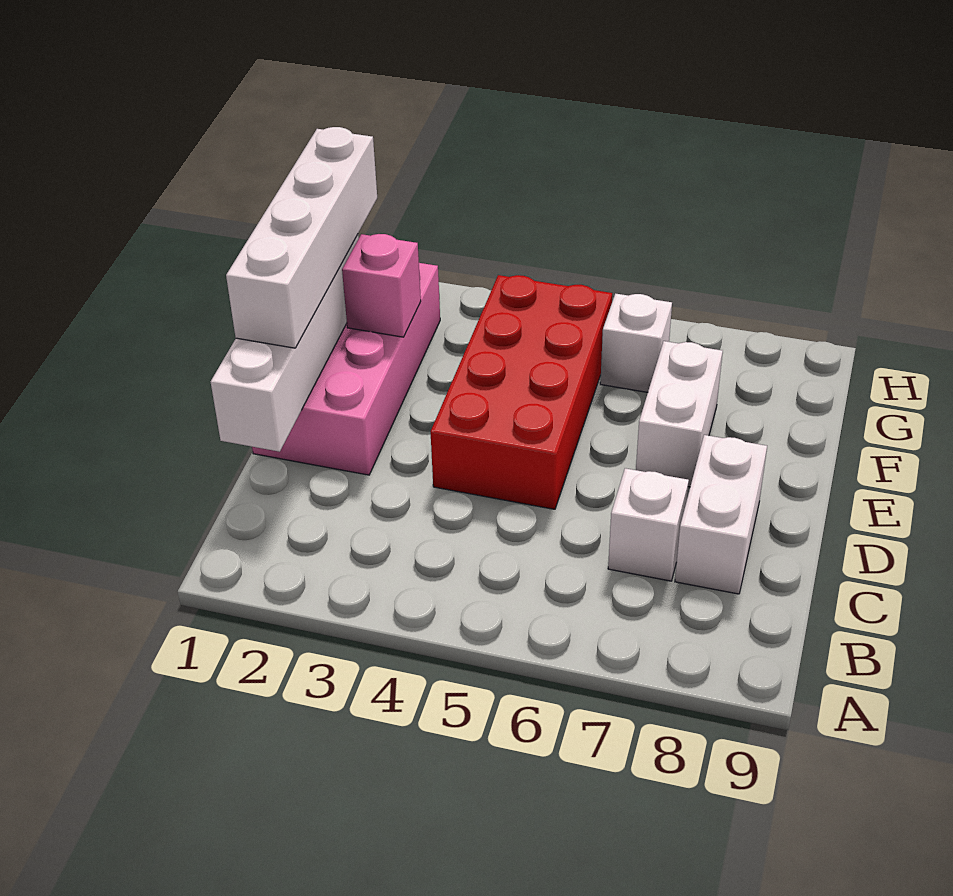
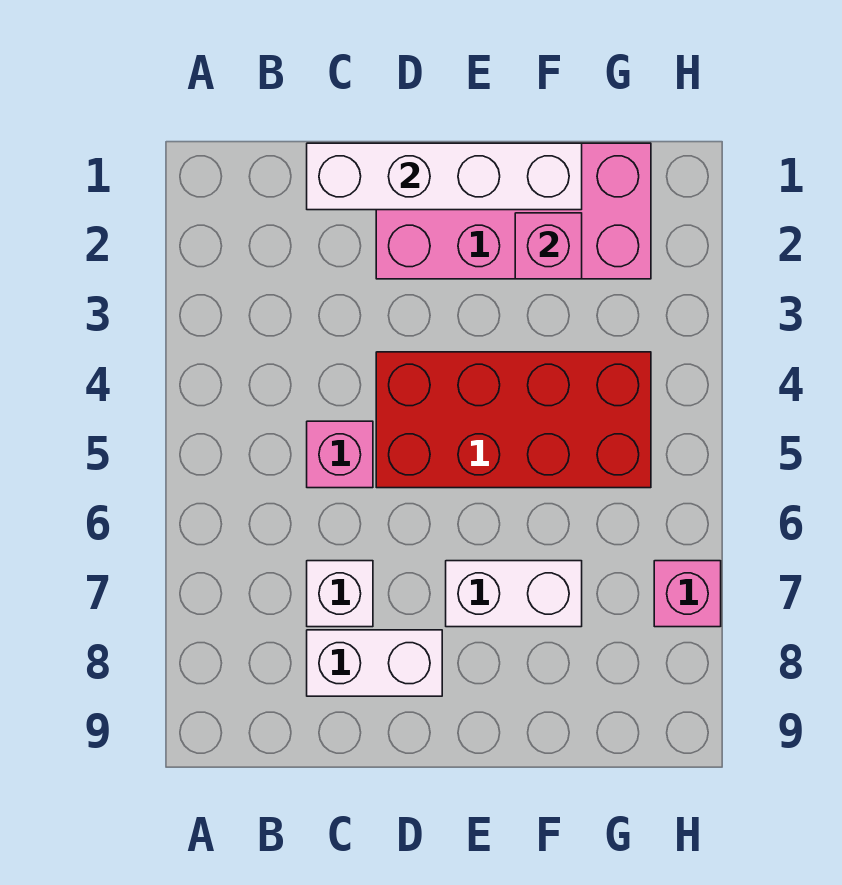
none -> pink brick C5 level 1
white brick D1:G1 level 3 -> none
white brick G6 level 1 -> none
none -> pink brick H7 level 1

